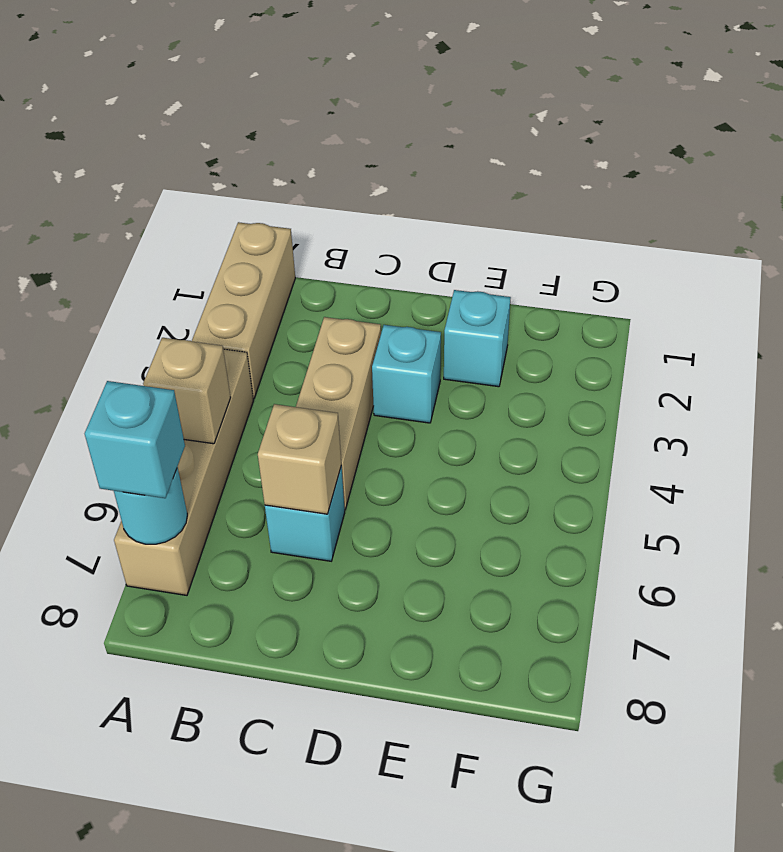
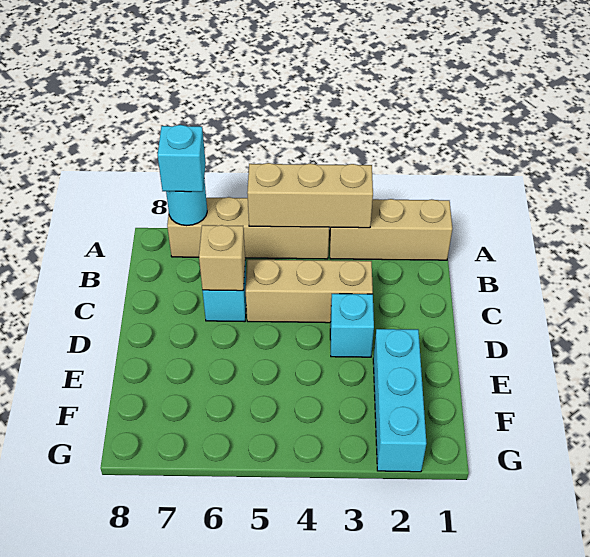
tan brick A5 level 2 -> tan brick A3:A5 level 2
cyan brick E2 level 1 -> cyan brick E2:G2 level 1

